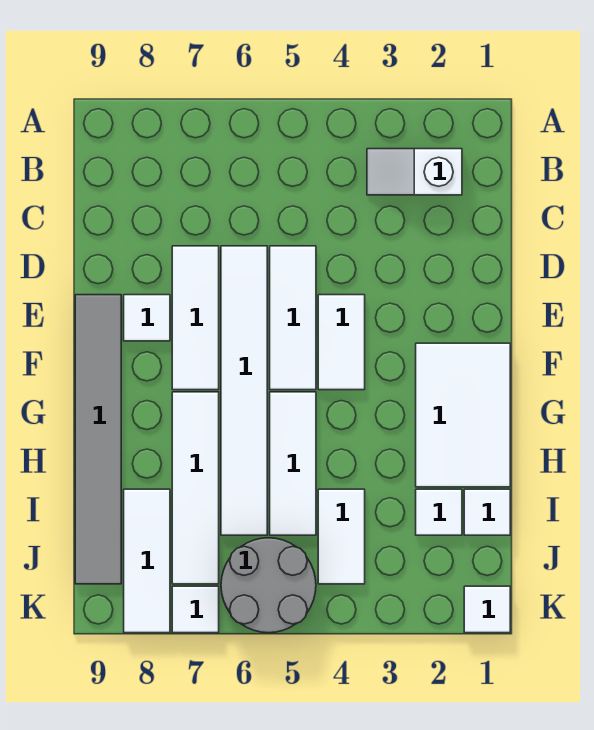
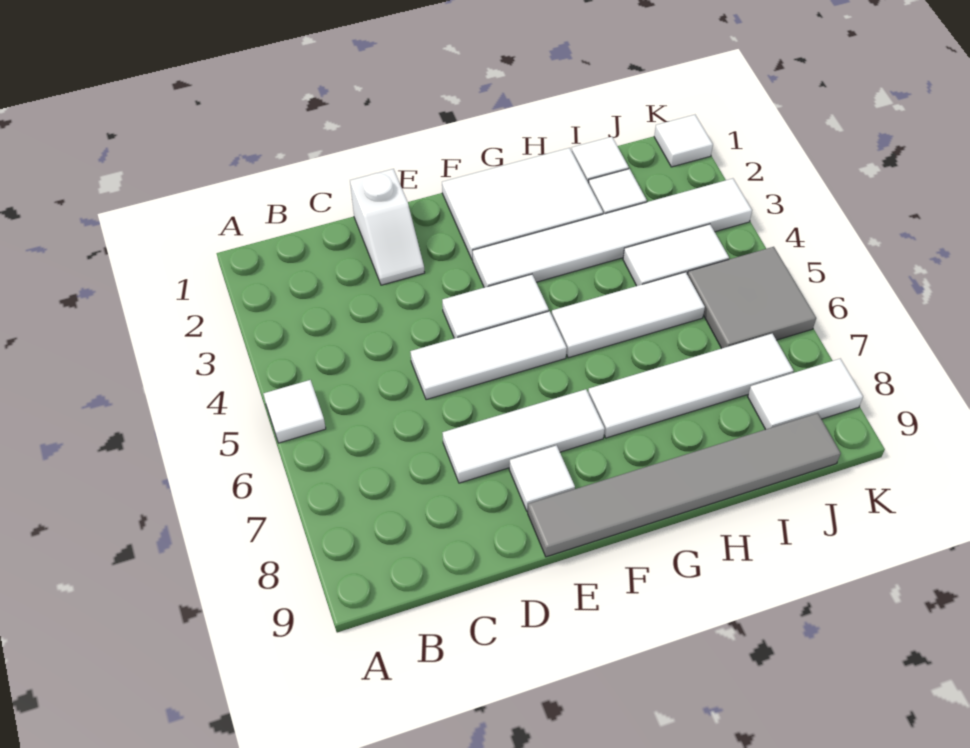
white slope B2:B3 level 1 top 2 -> white slope D1:D2 level 1 top 1
white tile D6:I6 level 1 -> white tile F3:K3 level 1
white tile I8:K8 level 1 -> white tile J8:K8 level 1
grey round brick J5:K6 level 1 -> grey tile J5:K6 level 1
white tile K7 level 1 -> white tile A5 level 1

